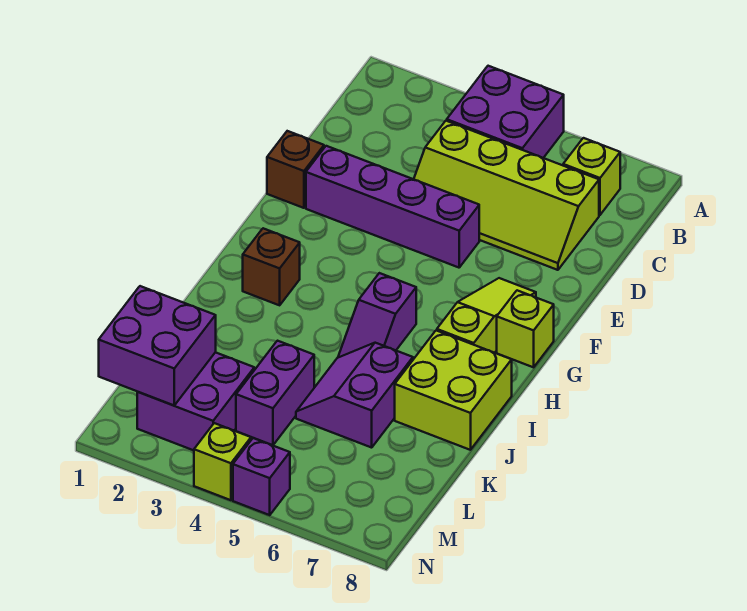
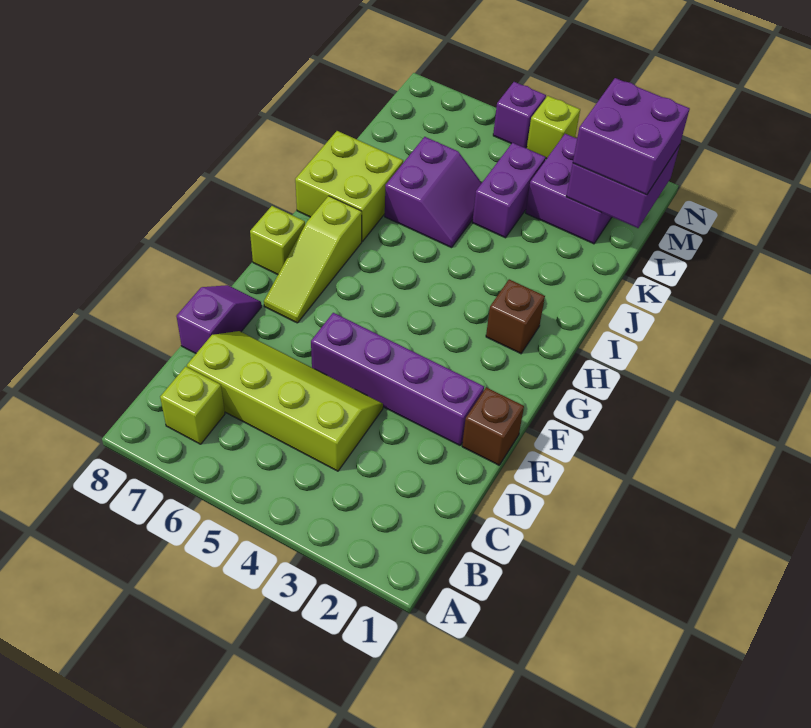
purple brick A4:B5 level 1 -> purple brick L1:M2 level 3
purple slope H5:I5 level 1 top H -> purple slope D8:E8 level 1 top D

